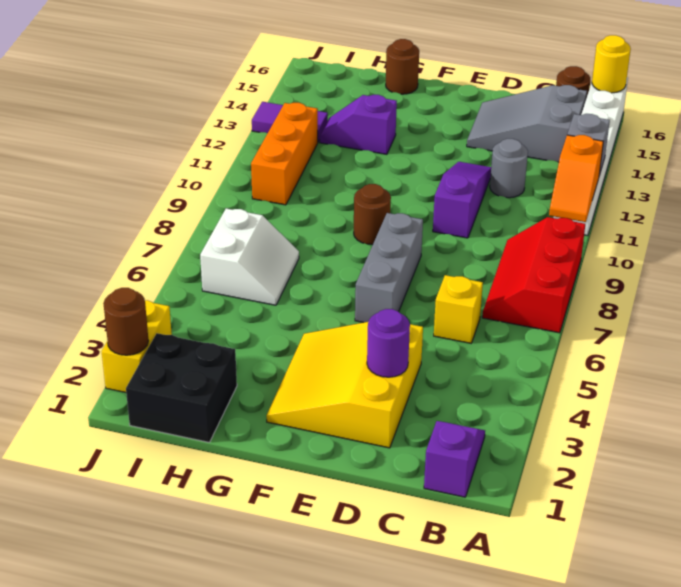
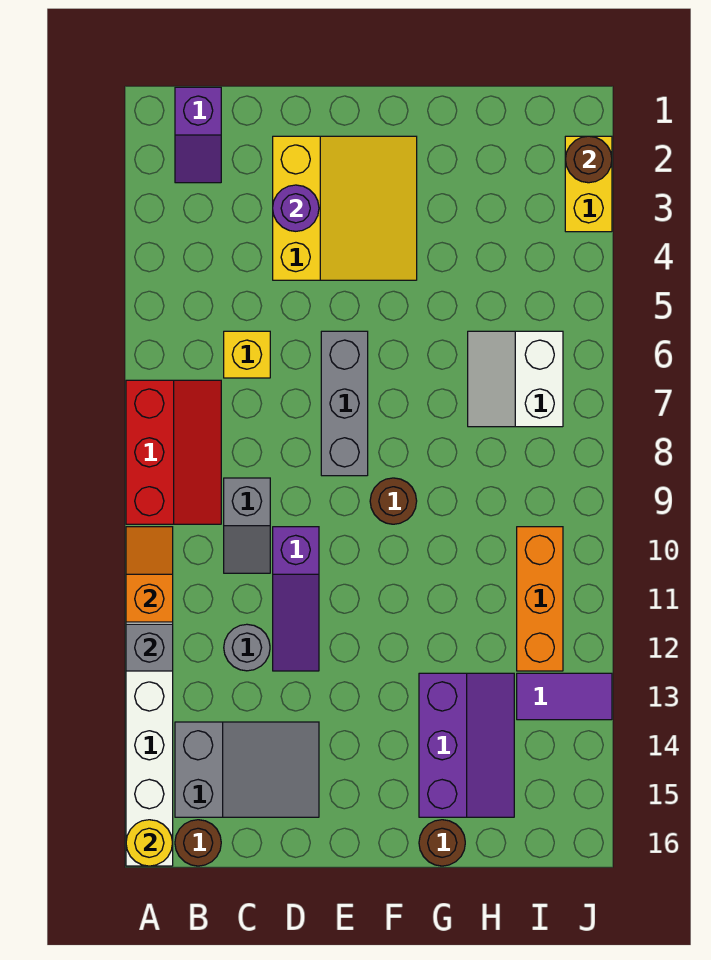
none -> grey slope C9:C10 level 1 top 9
purple slope G13:H13 level 1 top G -> purple slope G13:H15 level 1 top G
black brick H1:I2 level 1 -> none

